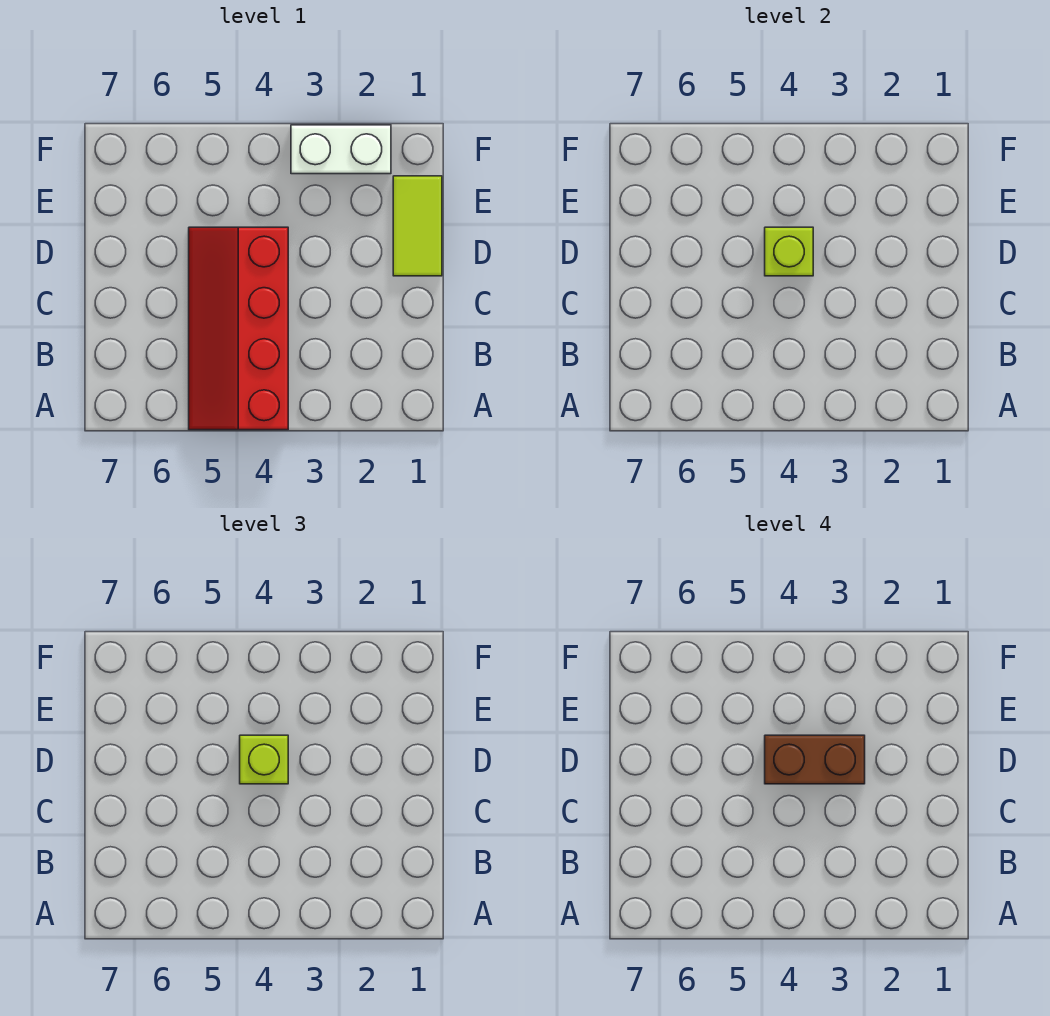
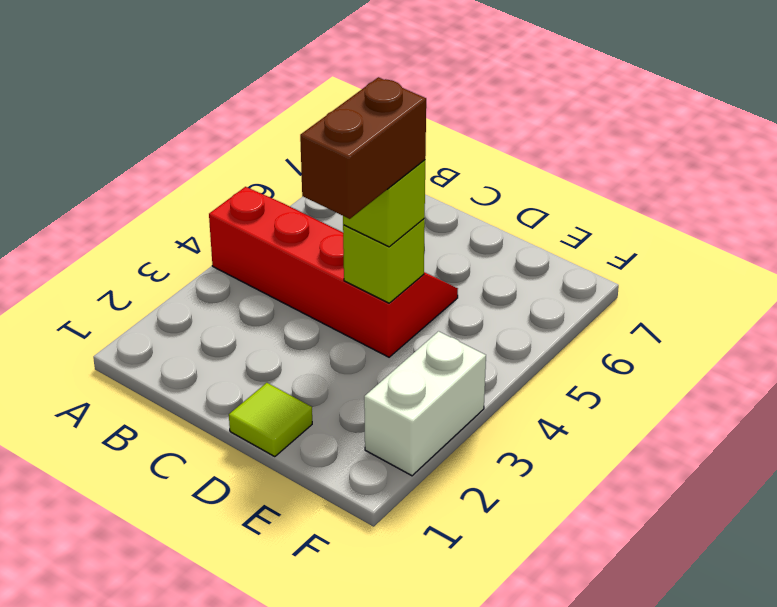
lime tile D1:E1 level 1 -> lime tile D1 level 1

